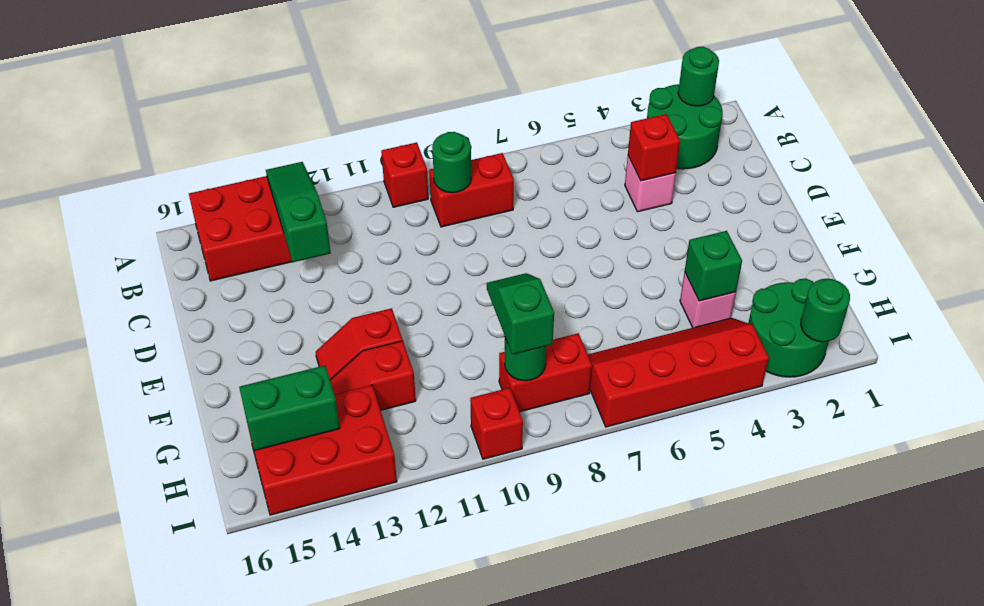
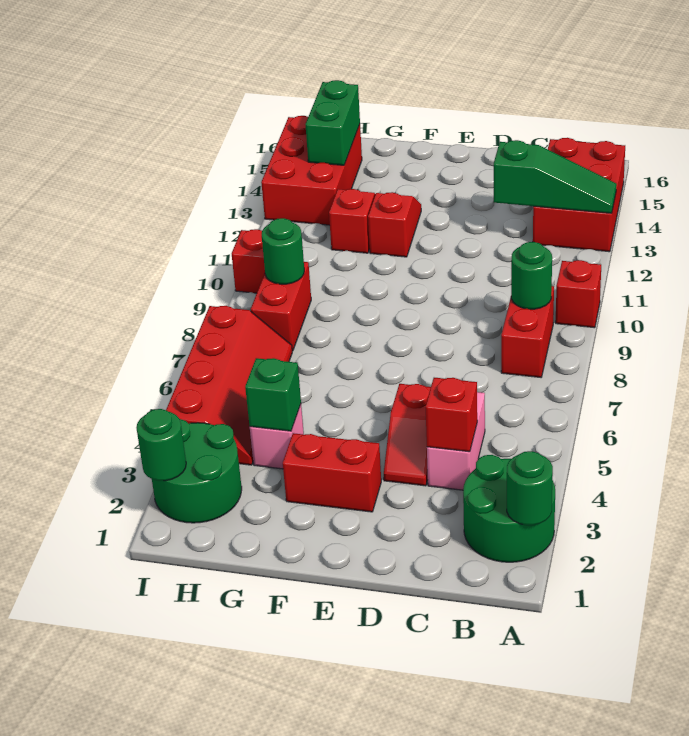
pink brick C4 level 1 -> pink brick C4:C5 level 1
none -> red slope D4:D5 level 1 top 5
none -> red brick E3:F3 level 1
green slope G9:H9 level 3 top H -> none

